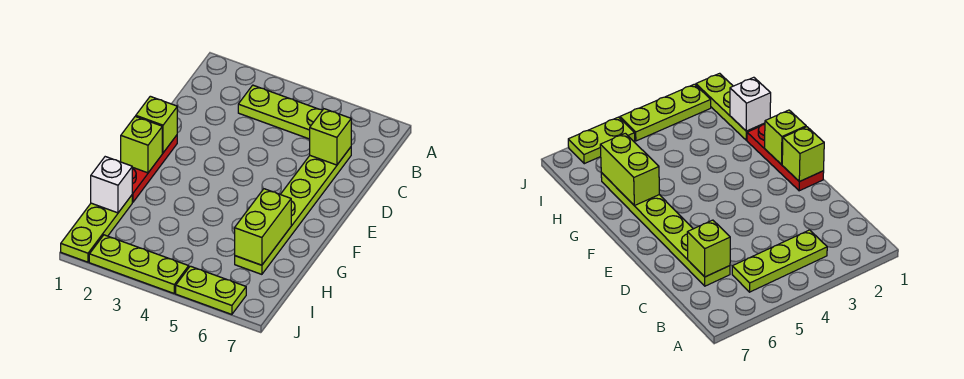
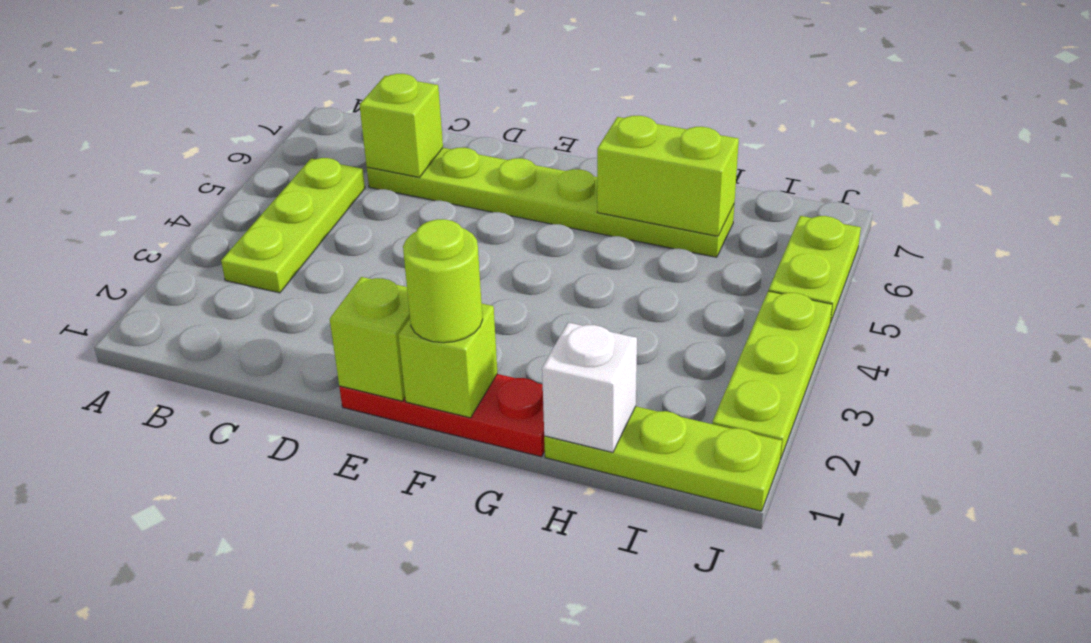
none -> lime round brick F1 level 3

